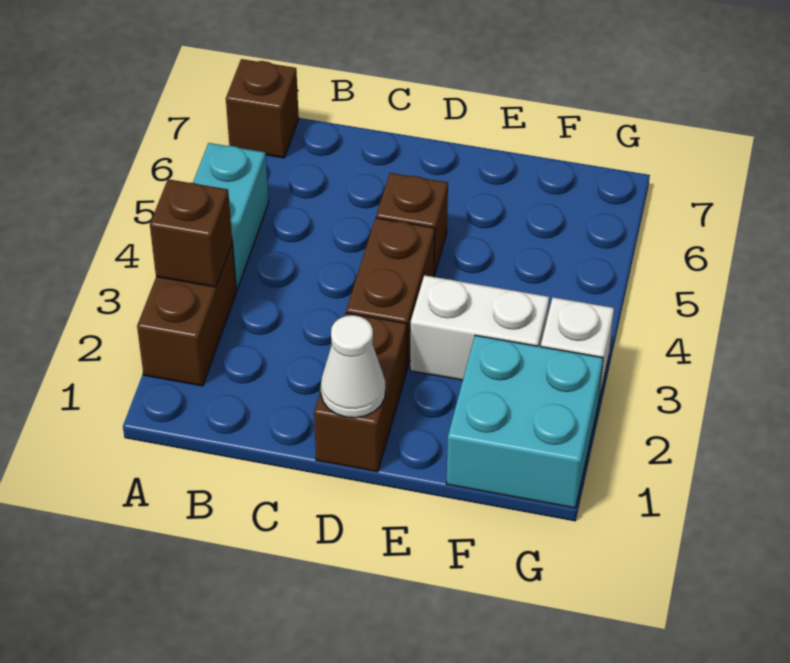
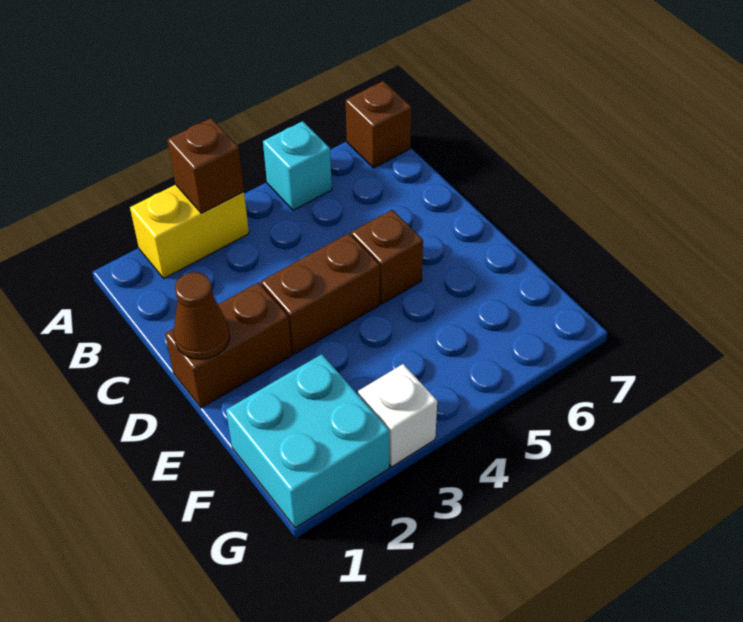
brown brick A2:A3 level 1 -> yellow brick A2:A3 level 1
cyan brick A4:A5 level 1 -> cyan brick A5 level 1
white cone D1 level 2 -> brown cone D1 level 2
white brick E3:F3 level 1 -> none

